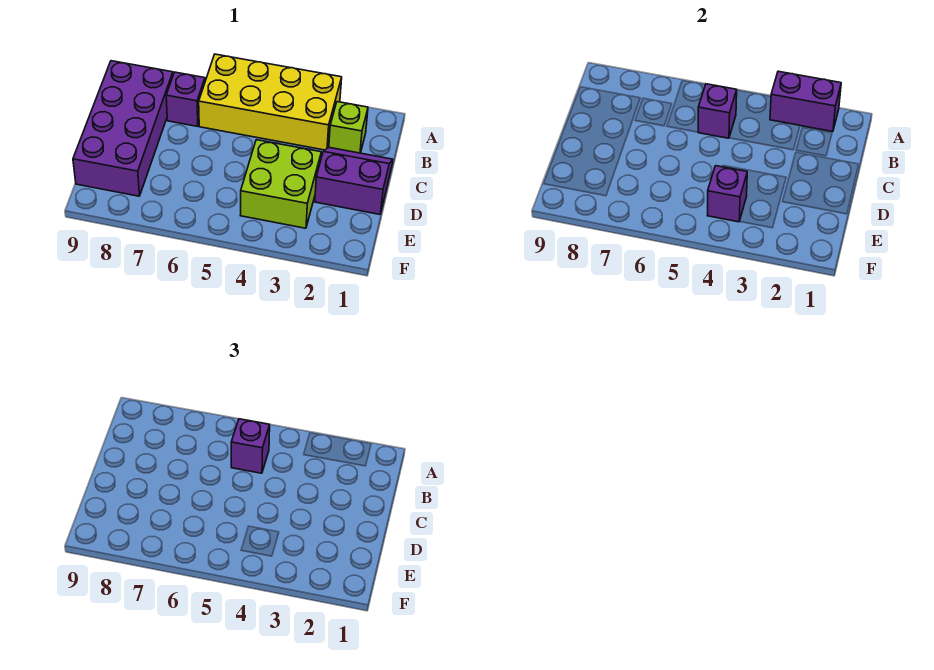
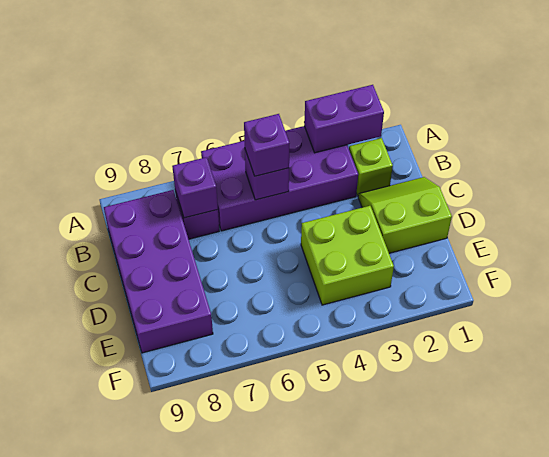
yellow brick A3:B6 level 1 -> purple brick A3:B6 level 1
purple slope C1:D2 level 1 top D -> lime slope C1:D2 level 1 top D
purple brick E4 level 2 -> purple brick B7 level 2

